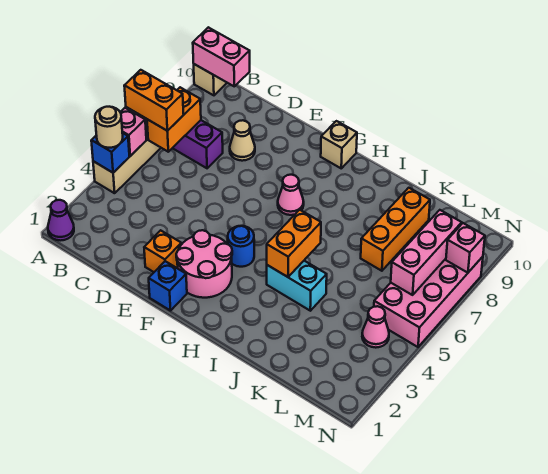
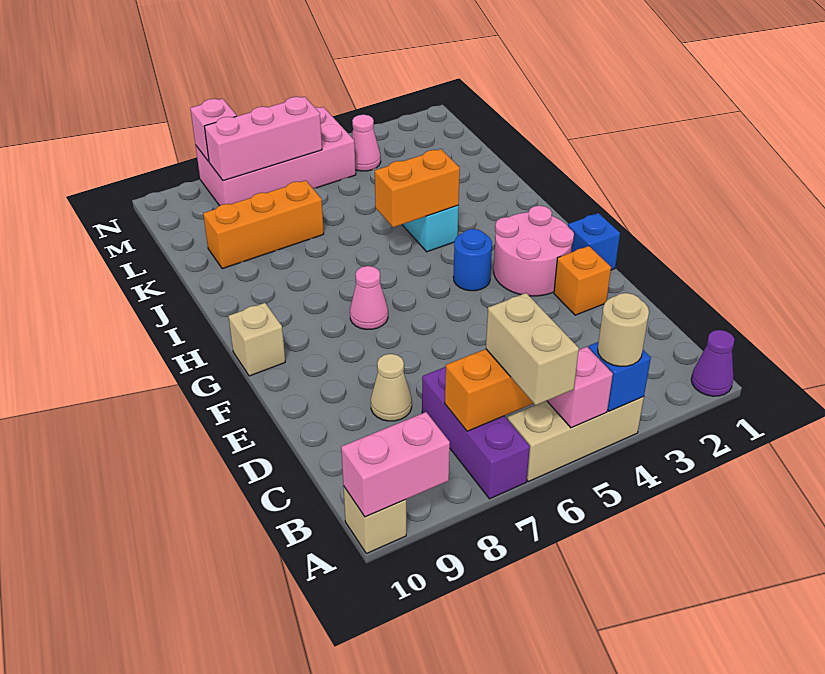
orange brick A6:B6 level 3 -> tan brick A6:B6 level 3
pink brick A10:B10 level 2 -> pink brick A9:A10 level 2

